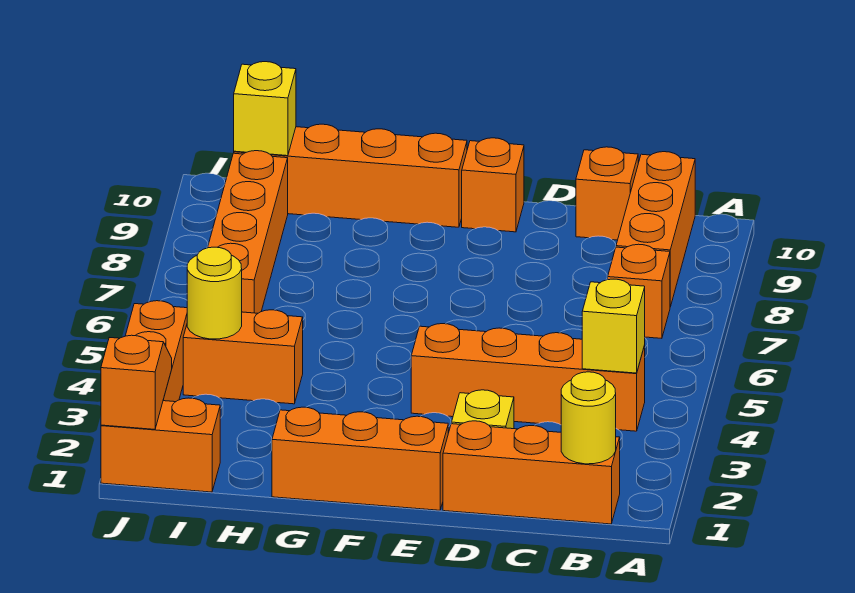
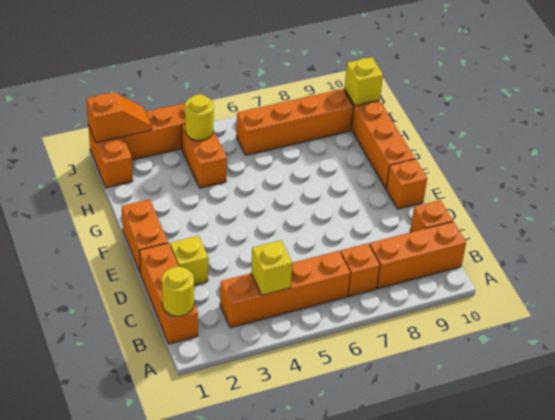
orange brick B4:E4 level 1 -> orange brick B3:B6 level 1
orange brick E1:G1 level 1 -> orange brick E1:F1 level 1

